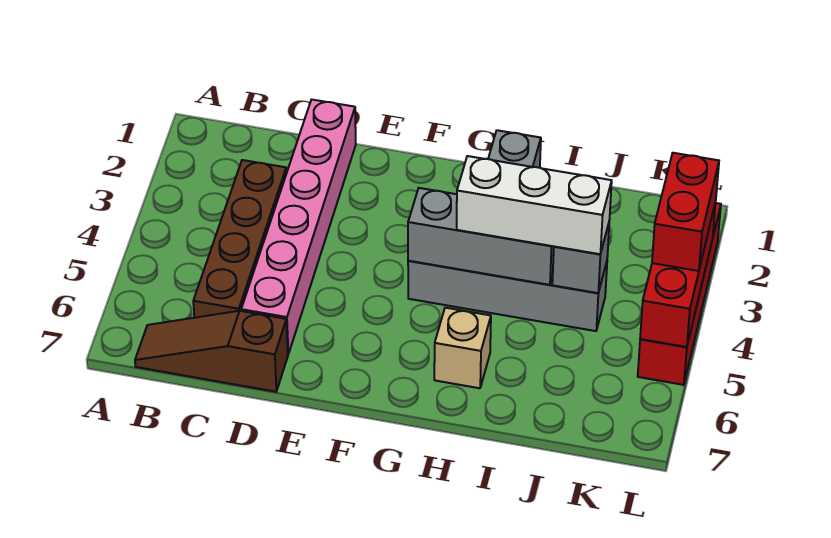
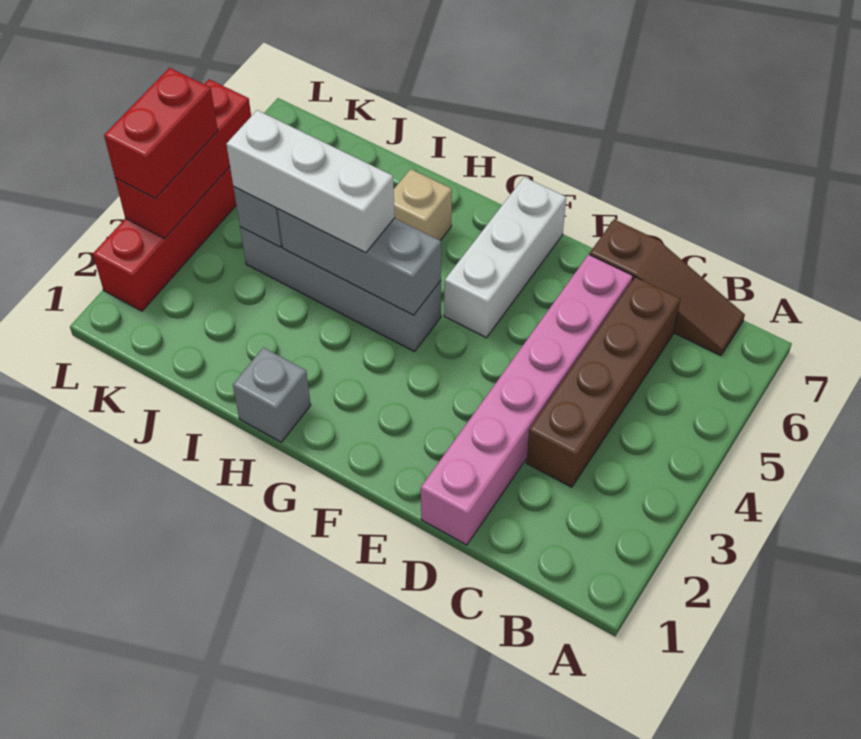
none -> white brick F5:F7 level 1

